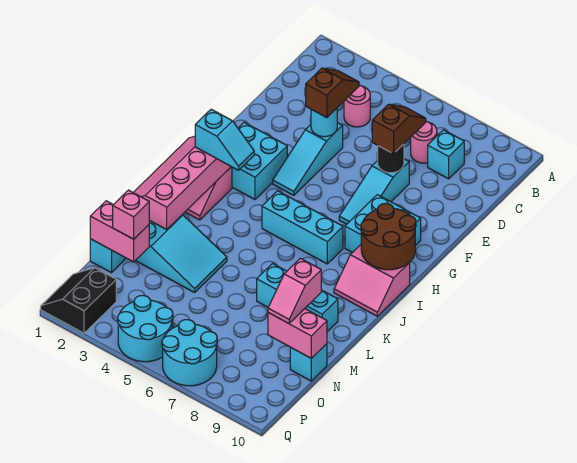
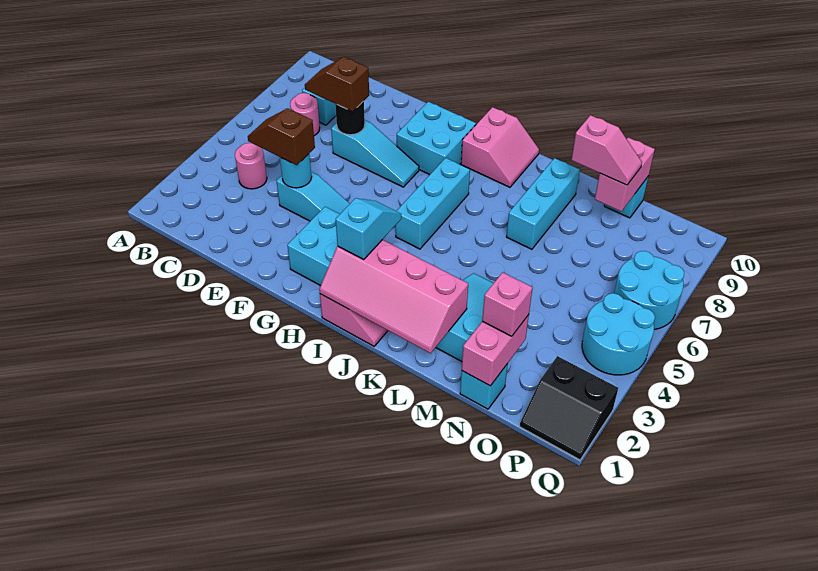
brown round brick H9:I10 level 2 -> none

